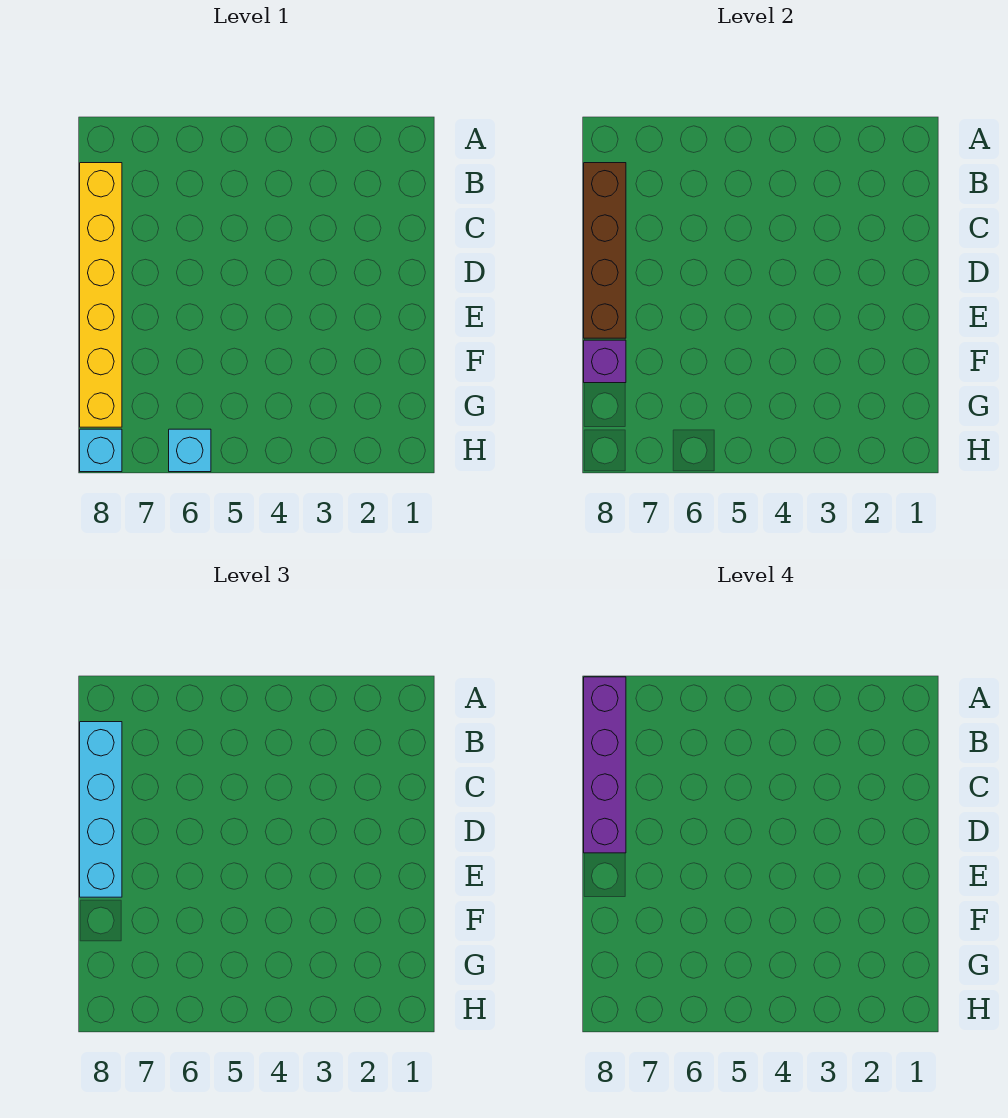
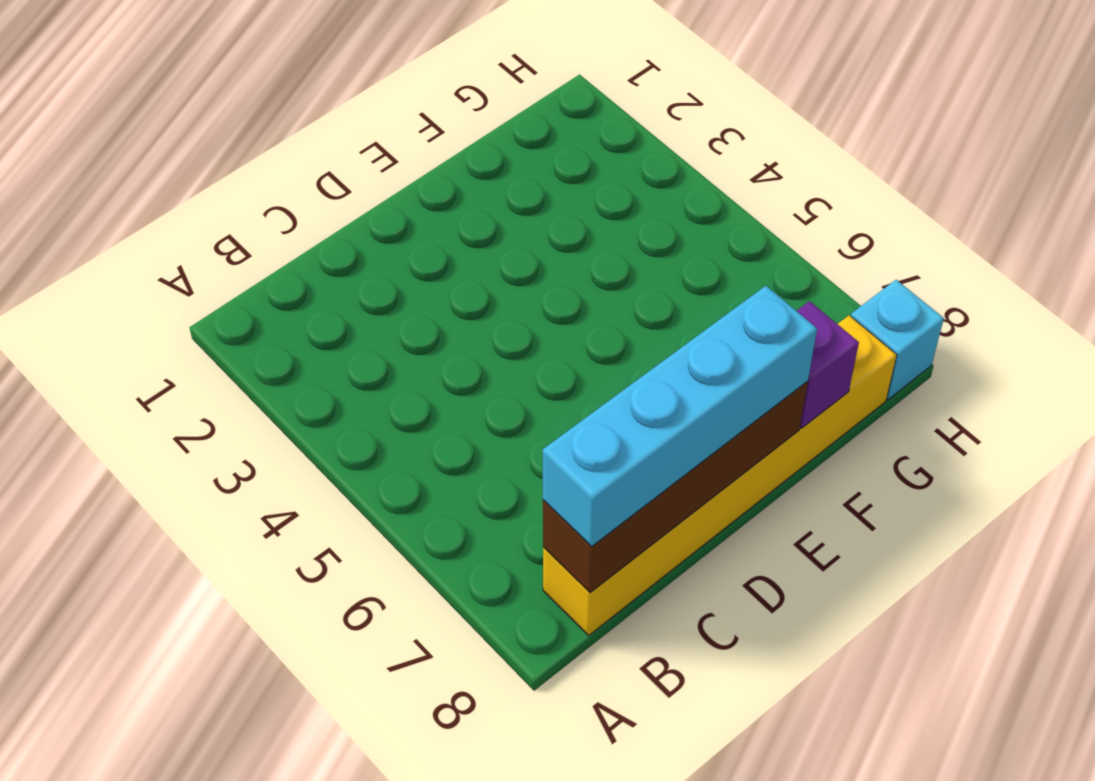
purple brick A8:D8 level 4 -> none
cyan brick H6 level 1 -> none

